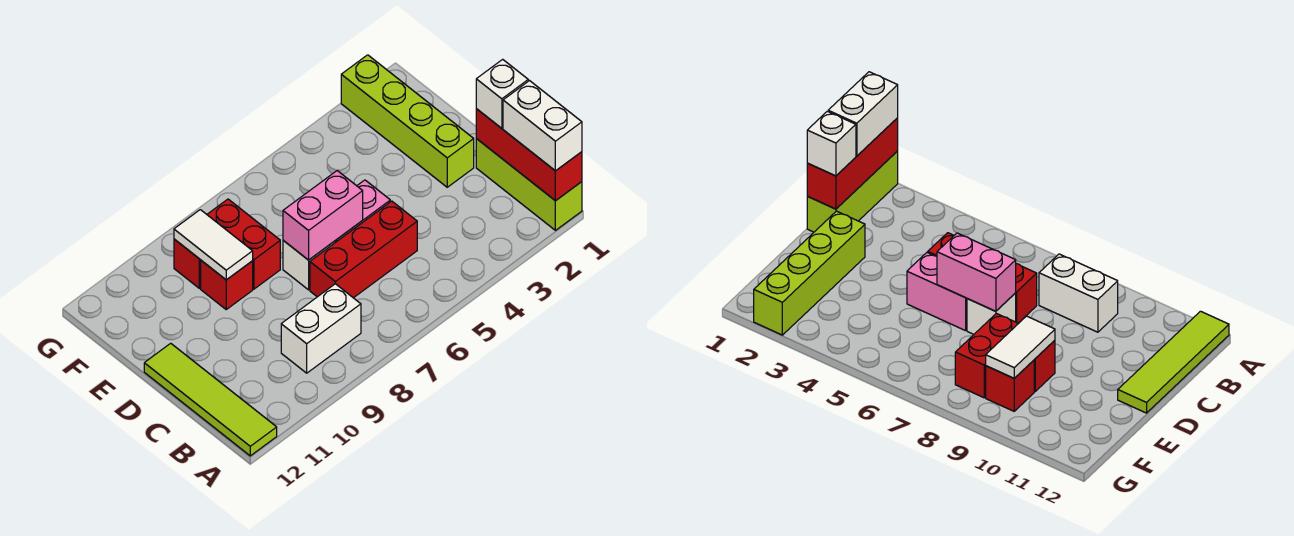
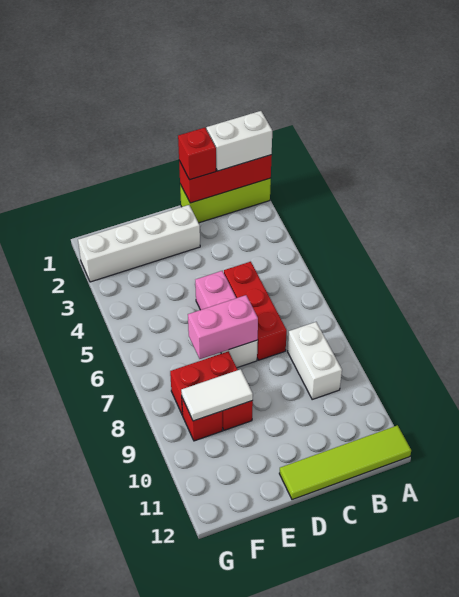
white brick C1 level 3 -> red brick C1 level 3
lime brick D2:G2 level 1 -> white brick D2:G2 level 1
pink brick D6:D7 level 2 -> pink brick D7:E7 level 2

